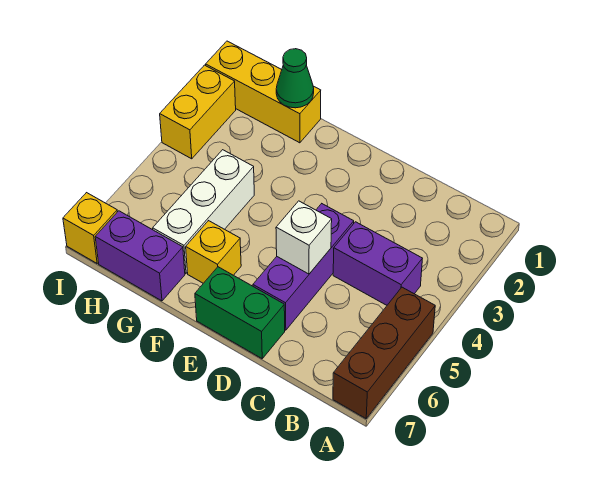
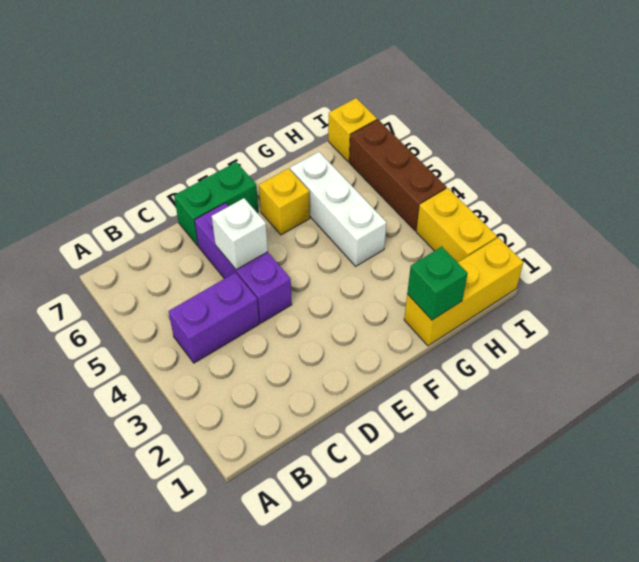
brown brick A5:A7 level 1 -> brown brick I4:I6 level 1
green cone G1 level 2 -> green brick G1 level 2
purple brick G7:H7 level 1 -> none

